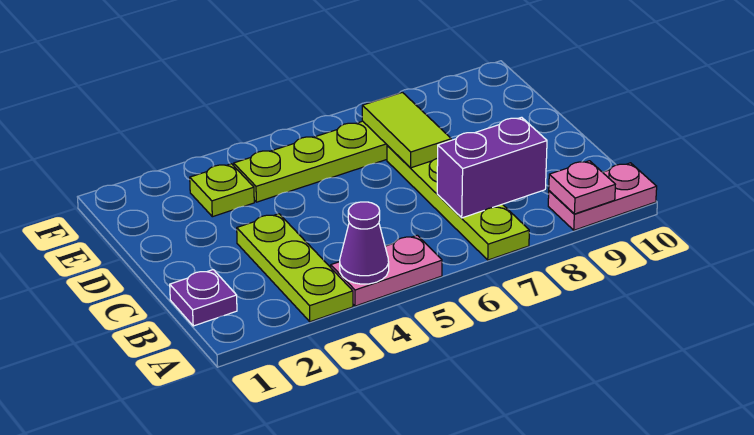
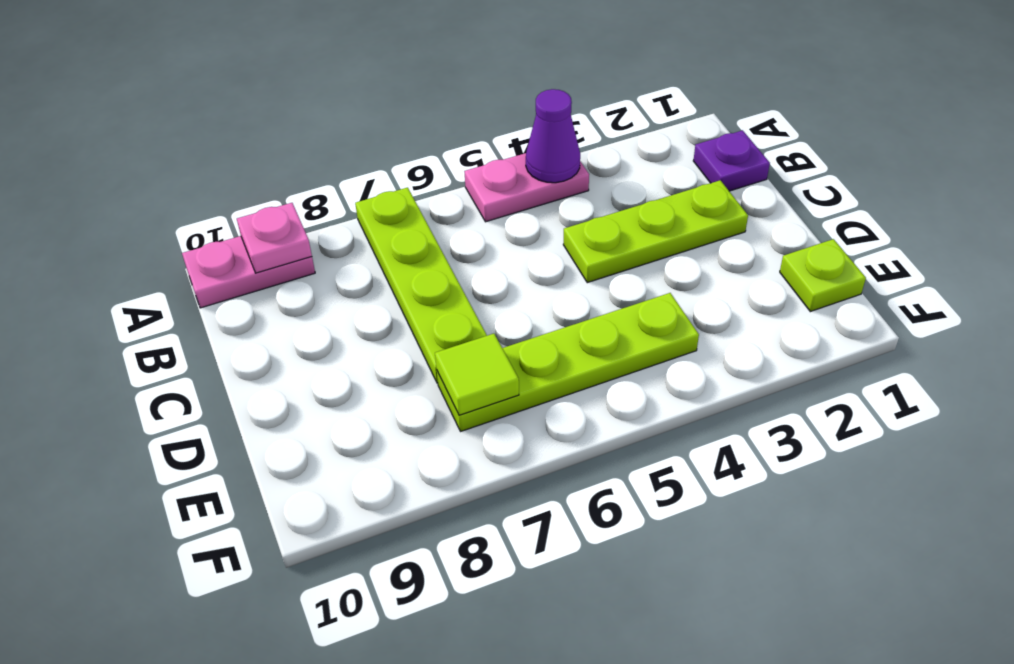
lime plate A3:C3 level 1 -> lime plate C2:C4 level 1
purple brick B7:B8 level 2 -> none
lime tile D7:E7 level 2 -> lime tile E7 level 2
lime plate E3 level 1 -> lime plate E1 level 1

